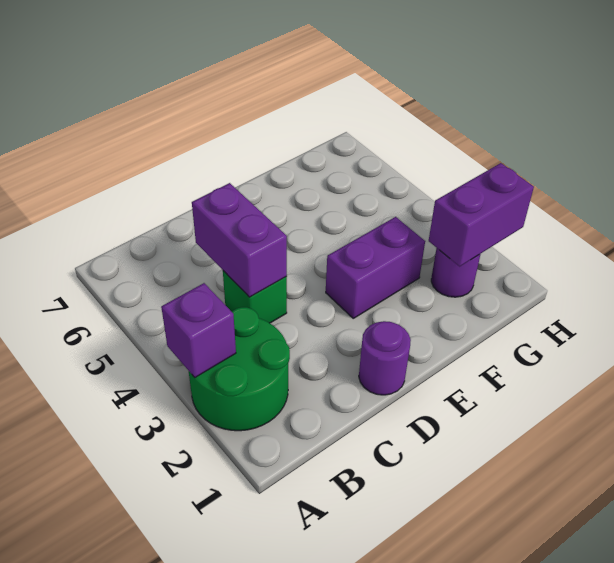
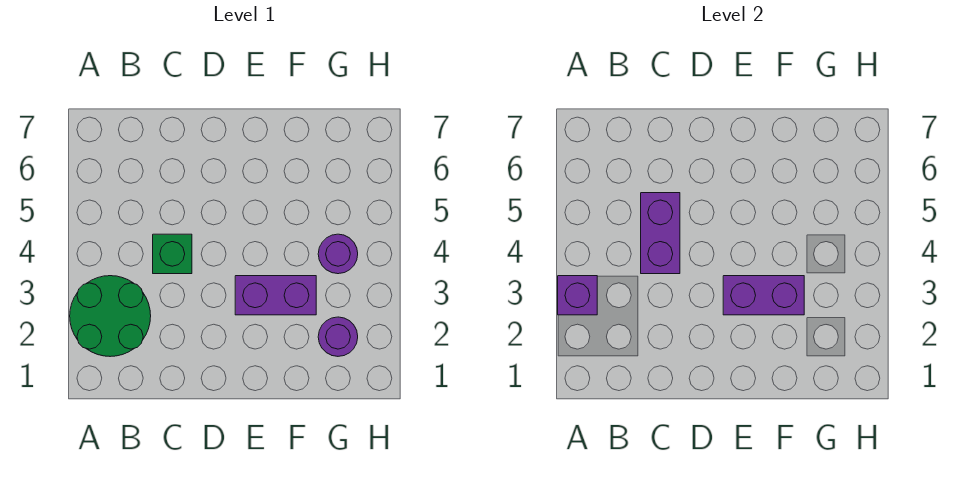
purple round brick D1 level 1 -> purple round brick G4 level 1
purple brick G2:H2 level 2 -> purple brick E3:F3 level 2

